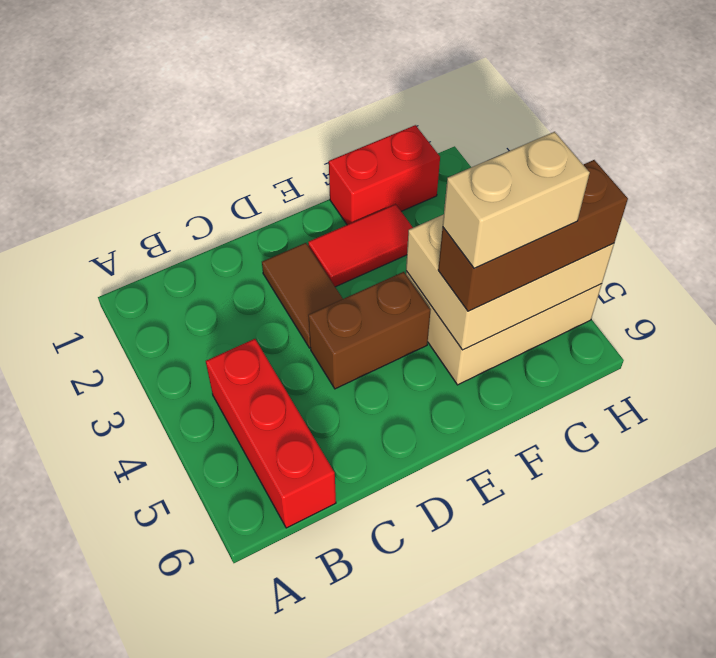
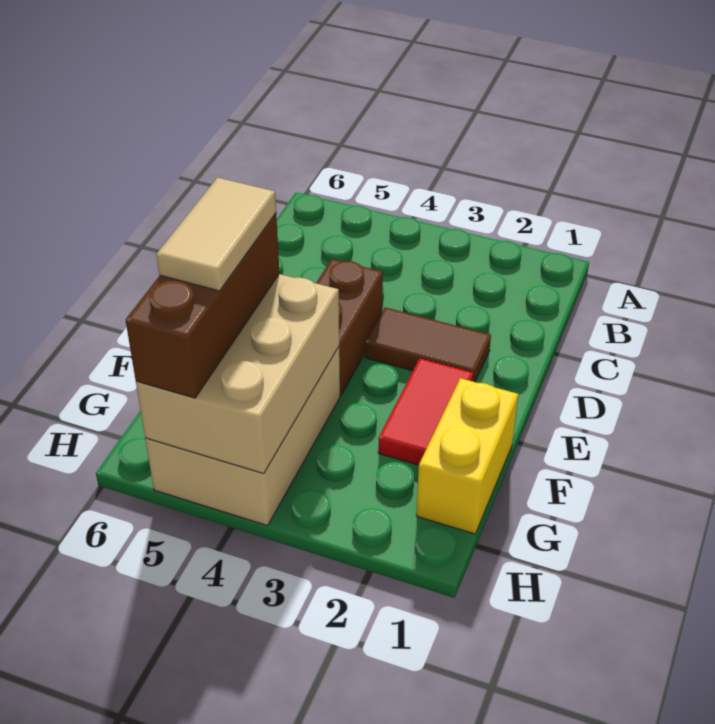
red brick B4:B6 level 1 -> none
red brick F1:G1 level 1 -> yellow brick F1:G1 level 1
tan brick F5:G5 level 4 -> tan tile F5:G5 level 4

